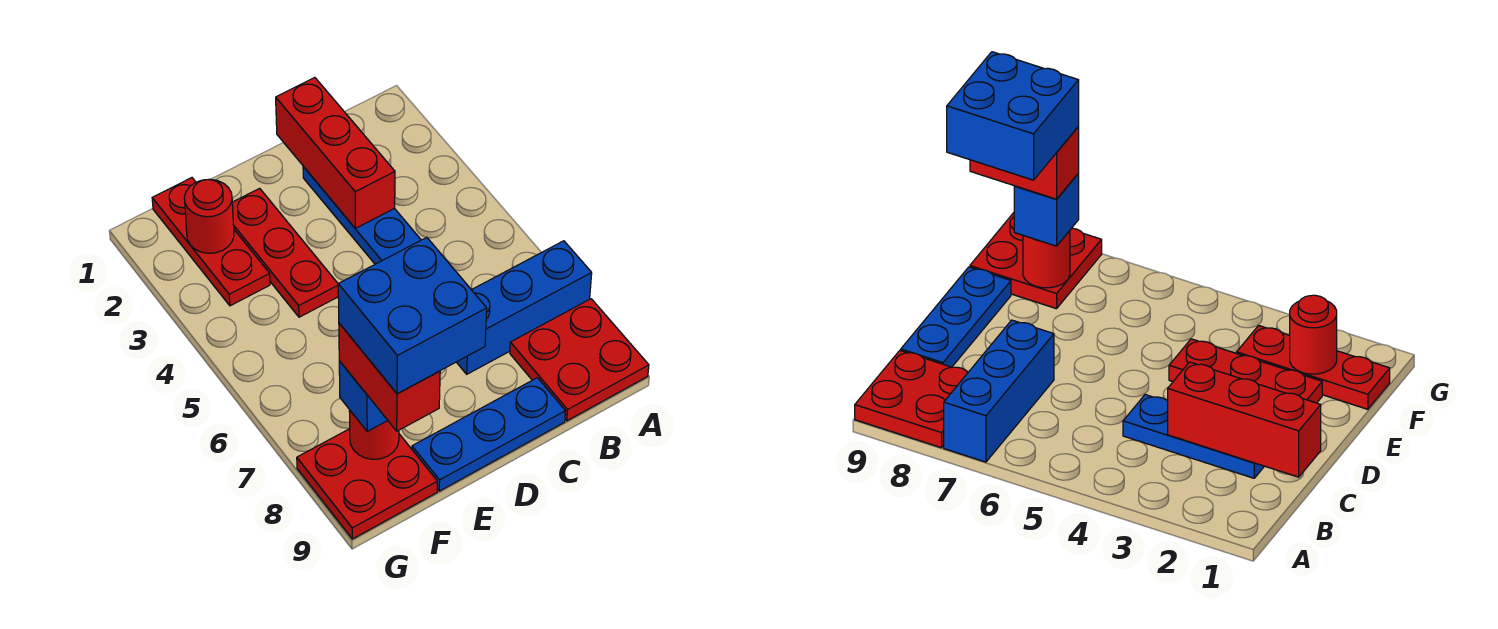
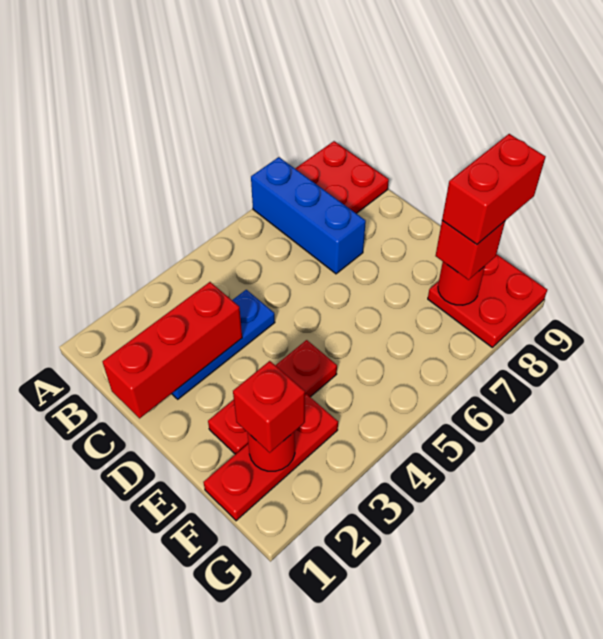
blue plate C9:E9 level 1 -> none
blue brick E8:F9 level 5 -> none
none -> red brick F2 level 3
blue brick F8 level 3 -> red brick F8 level 3

